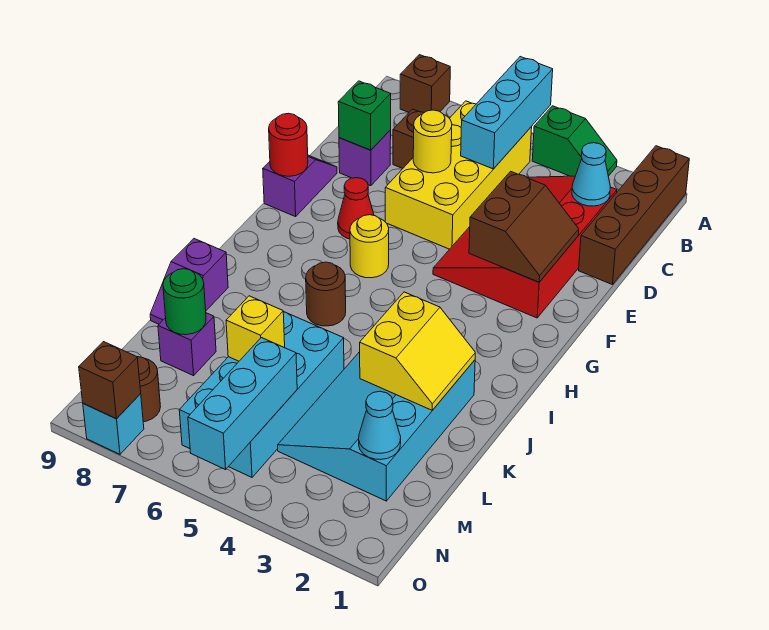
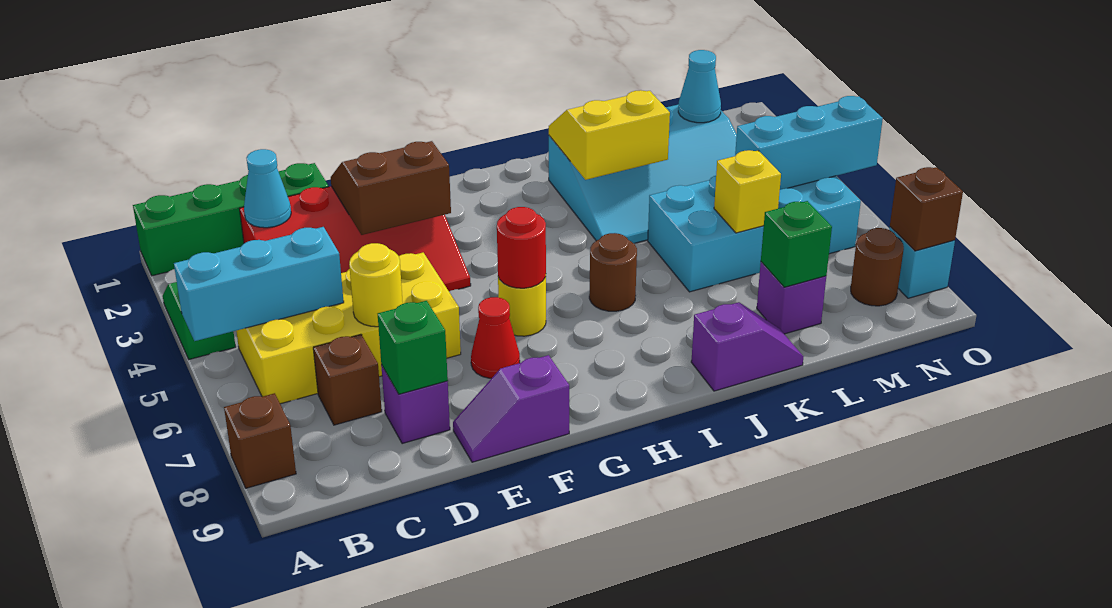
brown brick A1:D1 level 1 -> green brick A1:D1 level 1
red round brick F9 level 2 -> red round brick G6 level 2
green round brick L8 level 2 -> green brick L8 level 2

